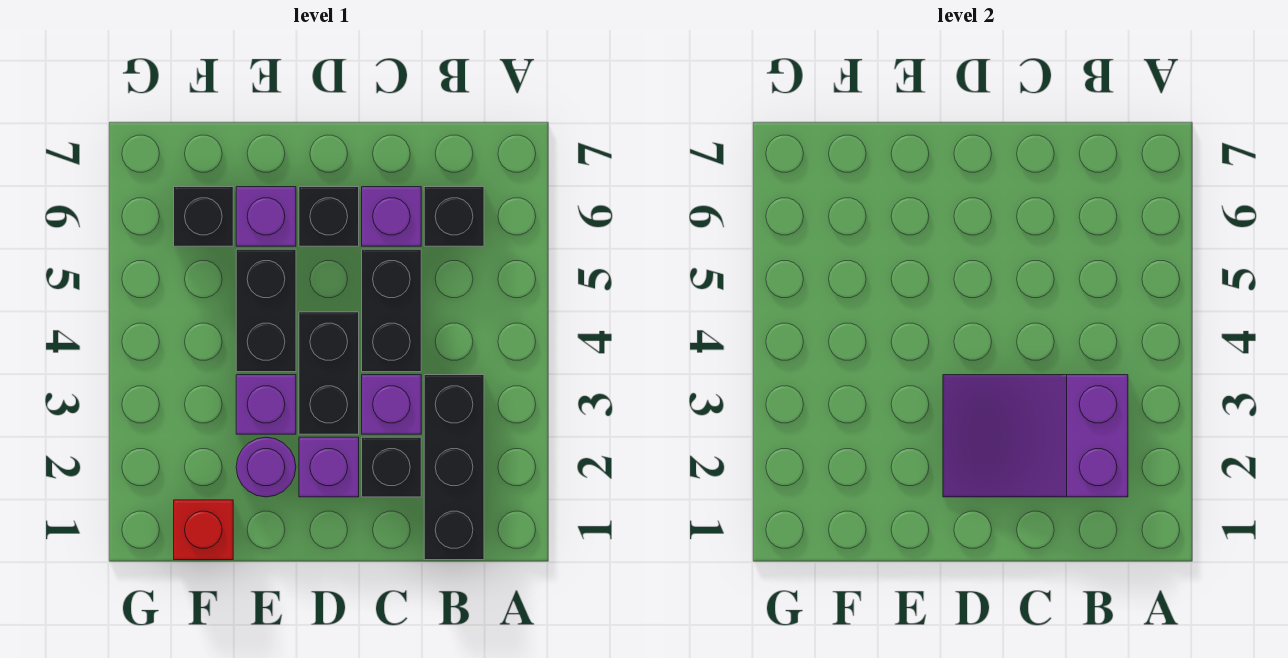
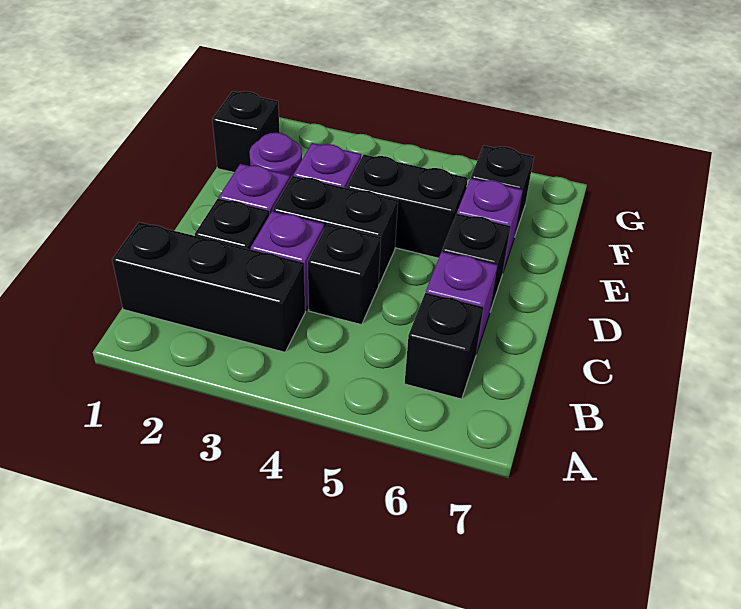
purple slope B2:D3 level 2 top B -> none
black brick C4:C5 level 1 -> black brick C4 level 1
red brick F1 level 1 -> black brick F1 level 1

